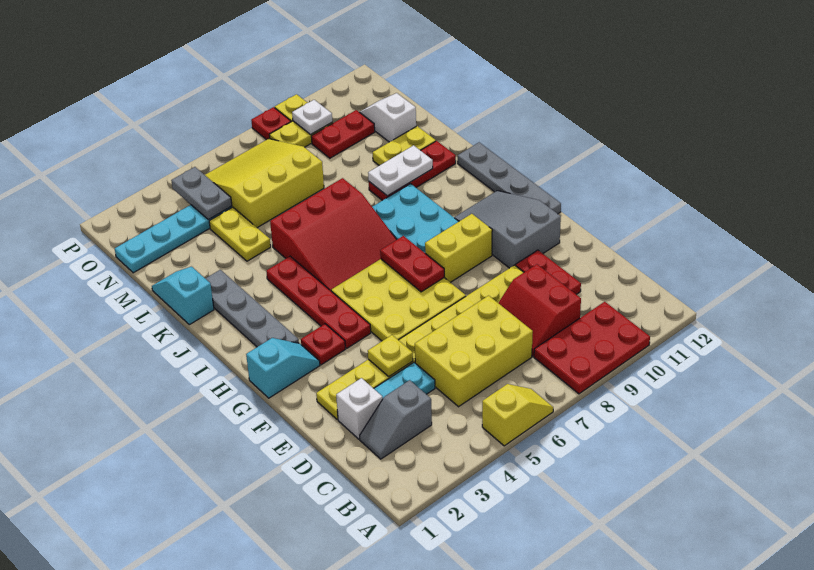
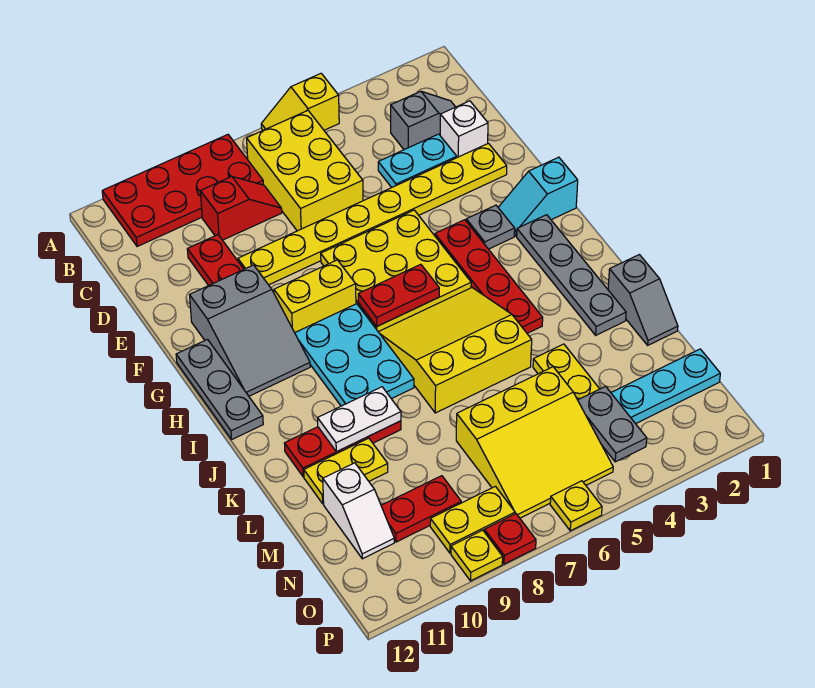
red plate A8:B10 level 1 -> red plate A8:B11 level 1
yellow brick C5:D7 level 1 -> yellow brick B6:D7 level 1
red slope C8:D9 level 1 top 9 -> red slope C8:C9 level 1 top 9
yellow plate E4 level 2 -> yellow plate P6 level 1
red plate G3 level 1 -> grey plate G3 level 1
red plate G7:H7 level 2 -> red plate H6:H7 level 2
grey plate G12:J12 level 1 -> grey plate G12:I12 level 1
red slope I5:K7 level 1 top K -> yellow slope I5:K7 level 1 top K
cyan slope K1:L1 level 1 top K -> grey slope K1:L1 level 1 top K
white plate O9 level 2 -> none

